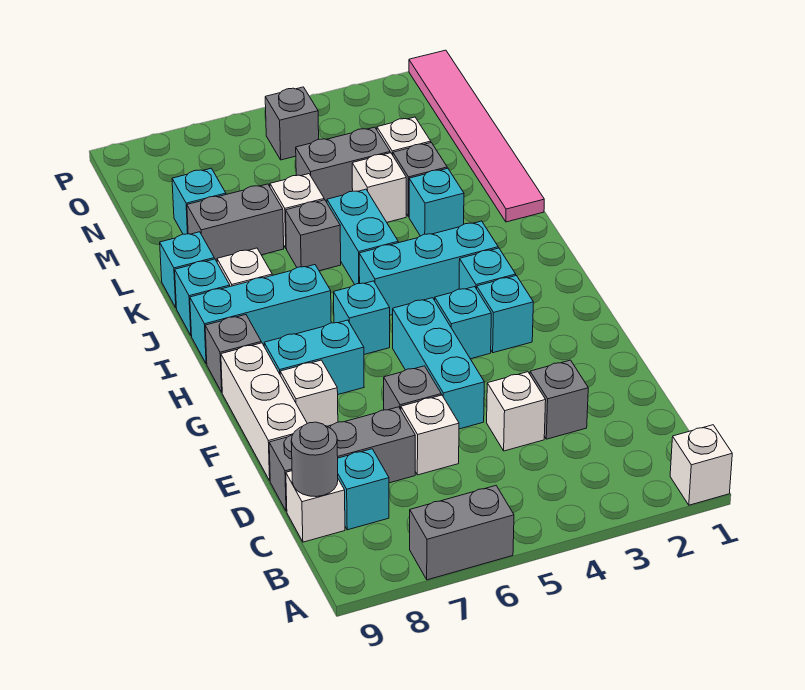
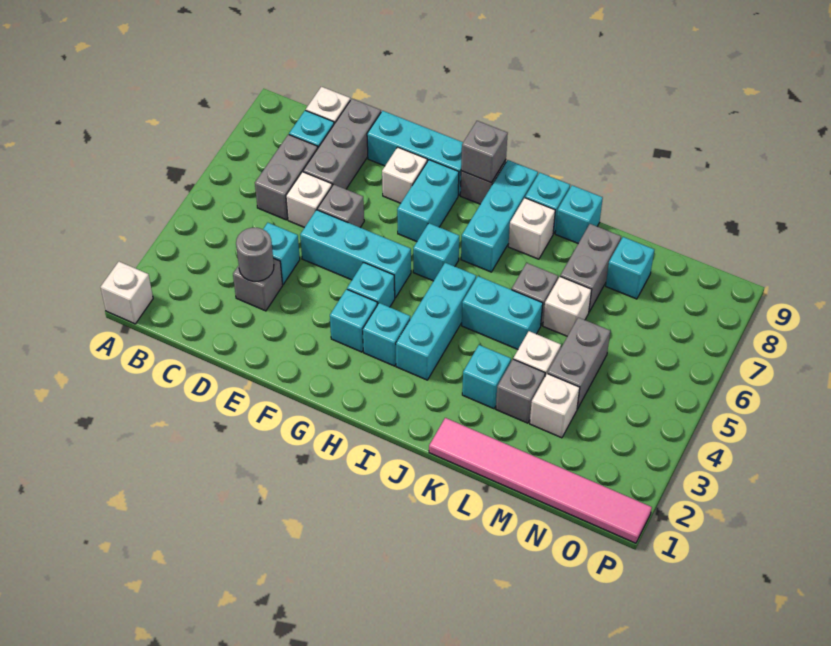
grey brick A6:A7 level 1 -> grey brick C6:C7 level 1
grey round brick C9 level 2 -> grey round brick D3 level 2
white brick D4 level 1 -> cyan brick D4 level 1
white brick E9:G9 level 1 -> cyan brick E9:G9 level 1
grey brick O5 level 1 -> grey brick H9 level 2

